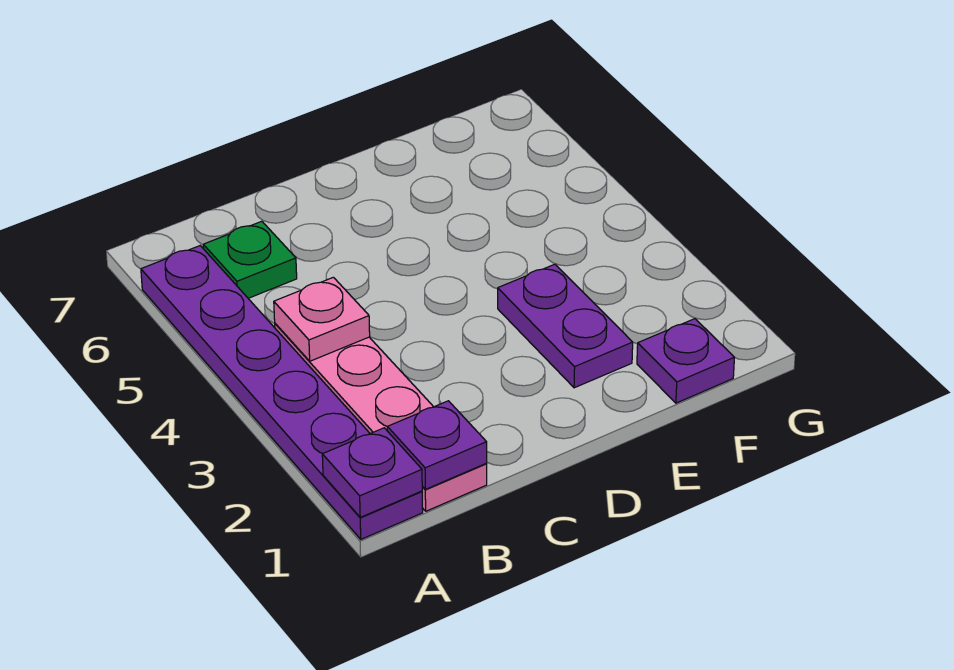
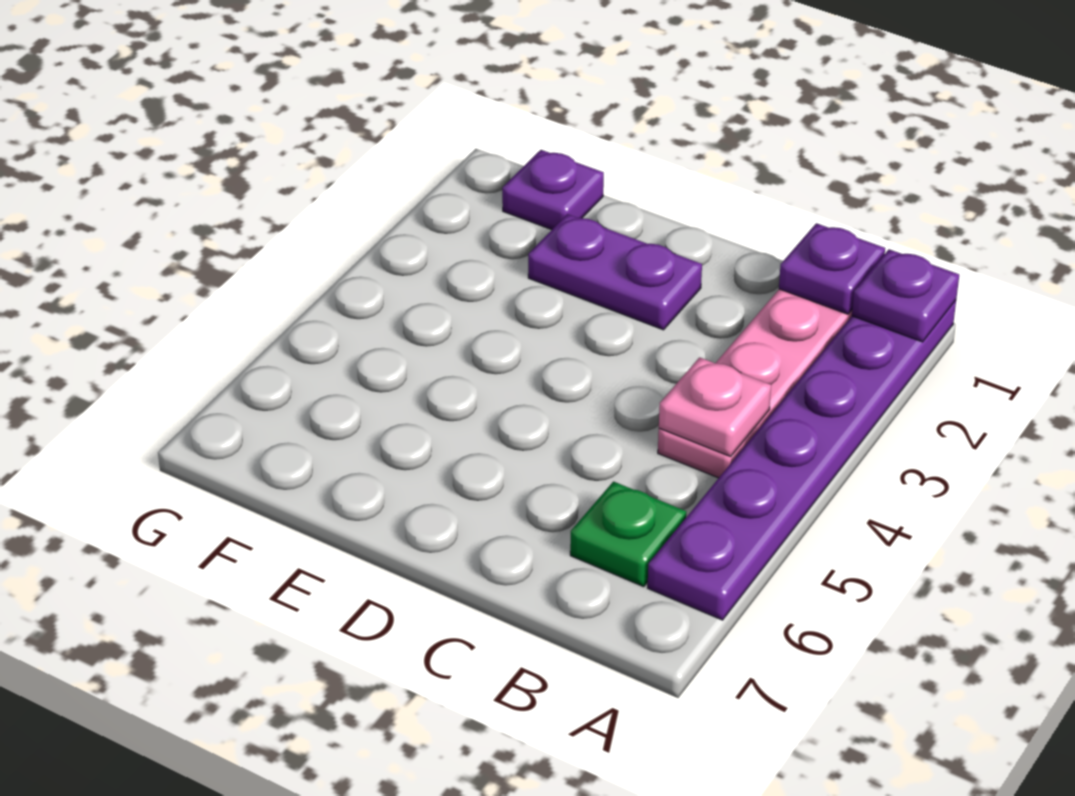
purple plate E2:E3 level 1 -> purple plate D2:E2 level 1

